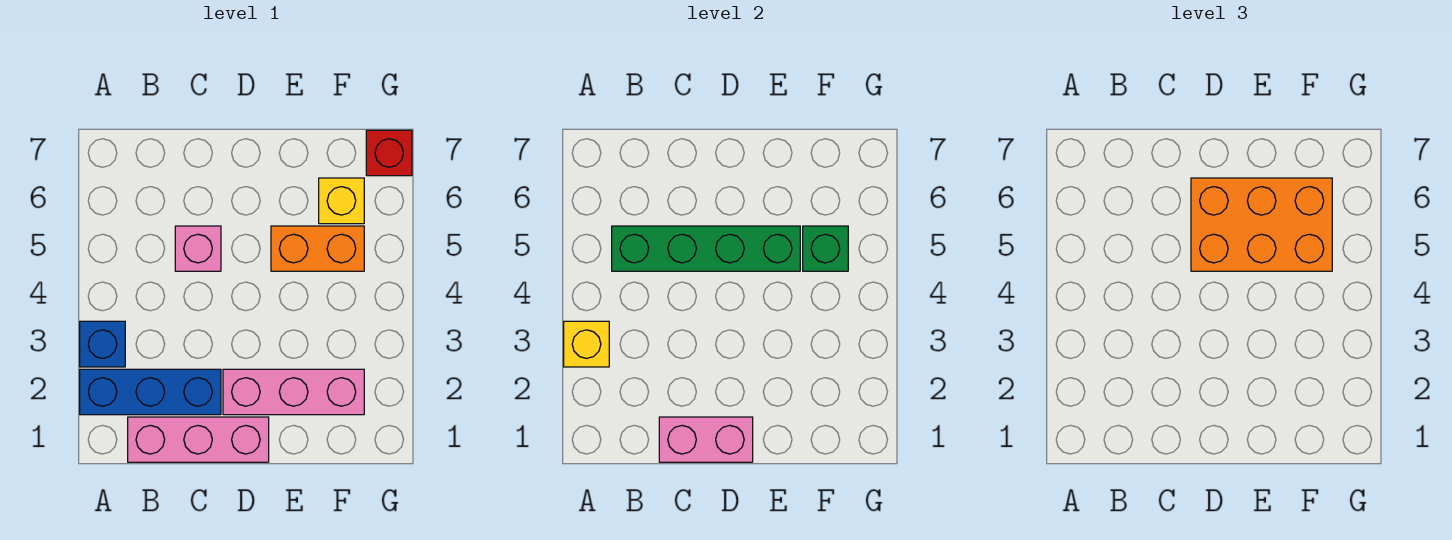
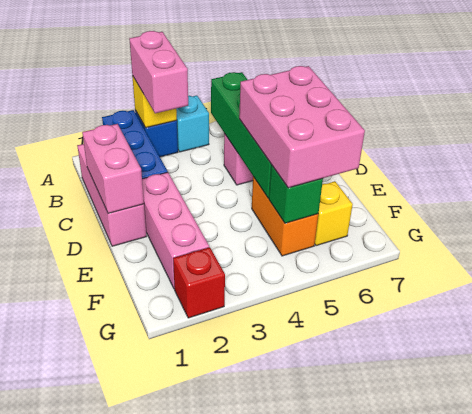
none -> pink brick A3:B3 level 3
none -> cyan brick A4 level 1
orange brick D5:F6 level 3 -> pink brick D5:F6 level 3
red brick G7 level 1 -> red brick G2 level 1

